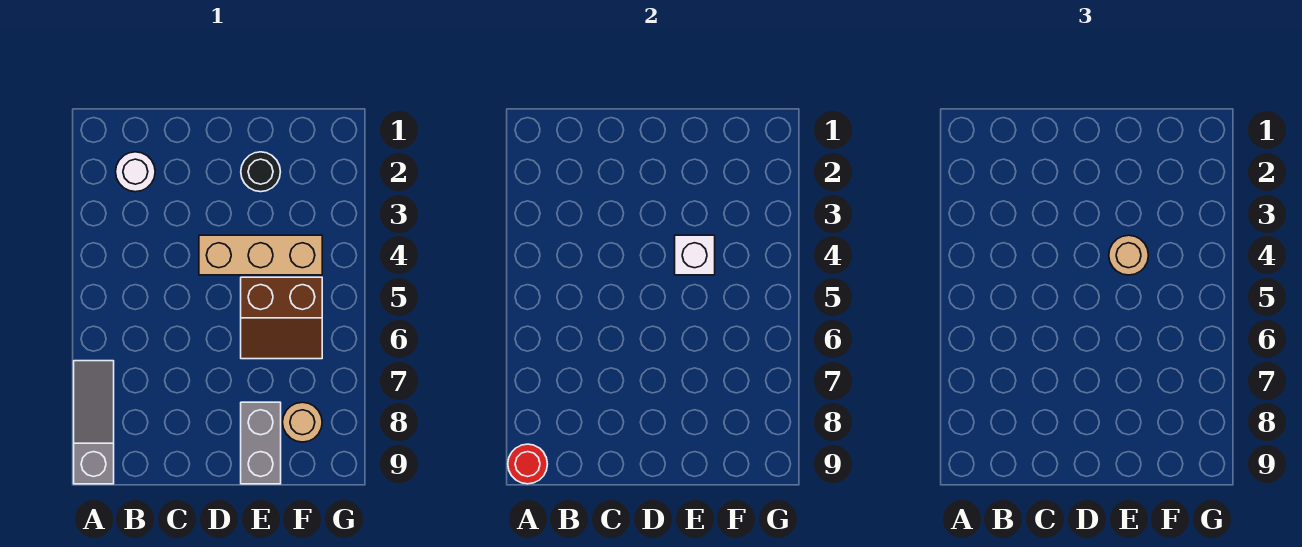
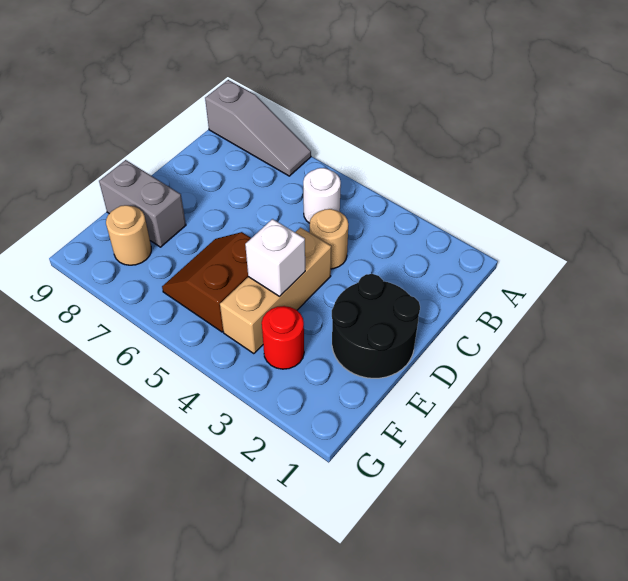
red round brick A9 level 2 -> red round brick F3 level 1
white round brick B2 level 1 -> white round brick B5 level 1
black round brick E2 level 1 -> black round brick D1:E2 level 1
tan round brick E4 level 3 -> tan round brick C4 level 1

